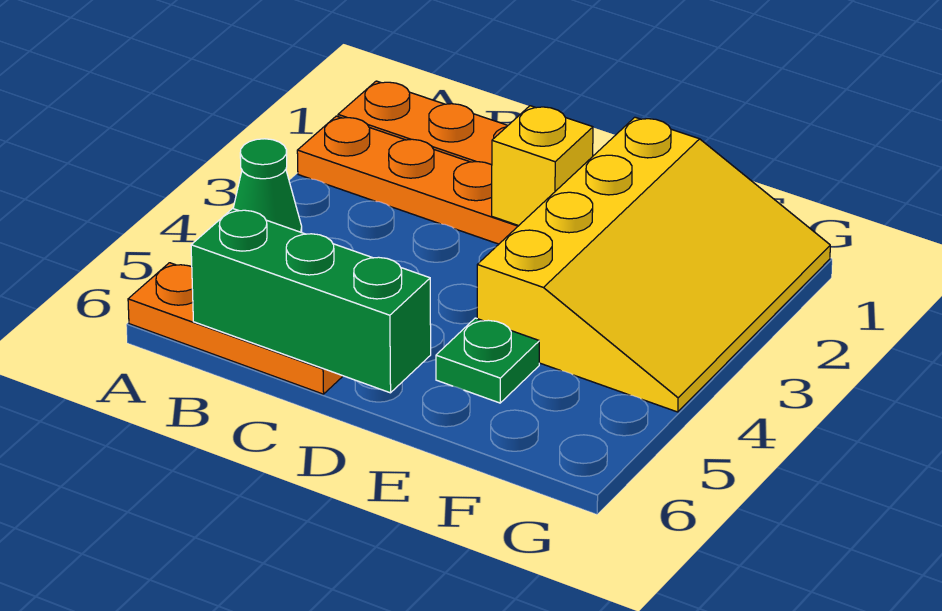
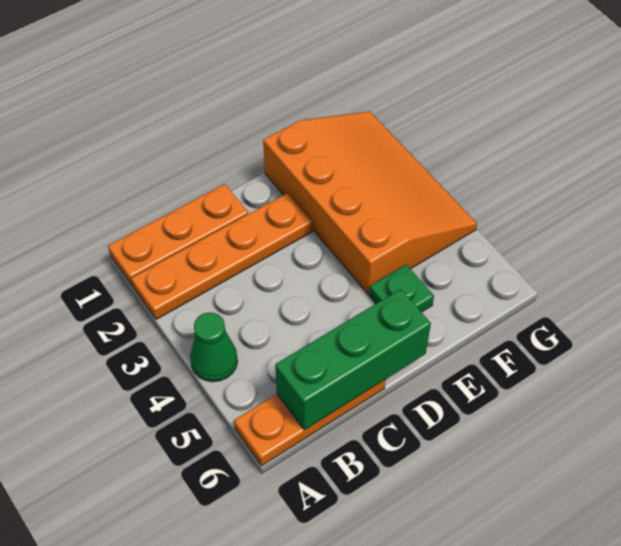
yellow brick D2 level 2 -> none
yellow slope E1:G4 level 1 top E -> orange slope E1:G4 level 1 top E

